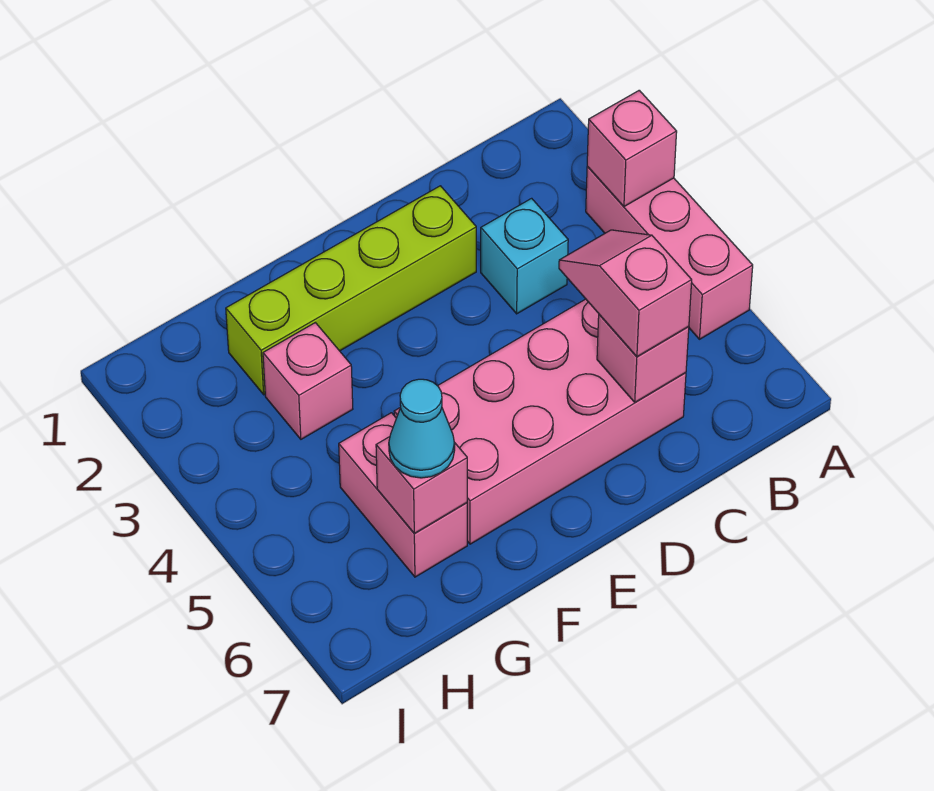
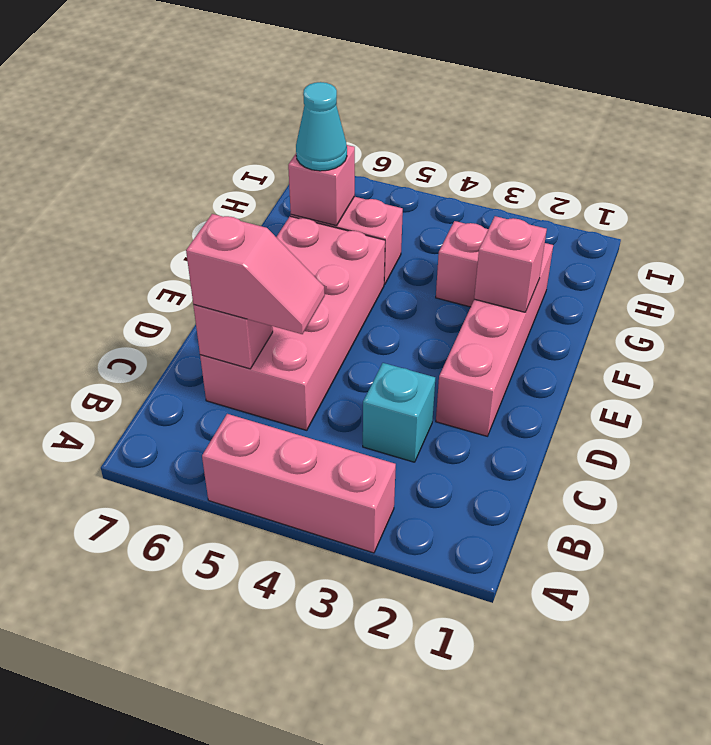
pink brick A3 level 2 -> pink brick F2 level 2
lime brick D2:G2 level 1 -> pink brick D2:G2 level 1

